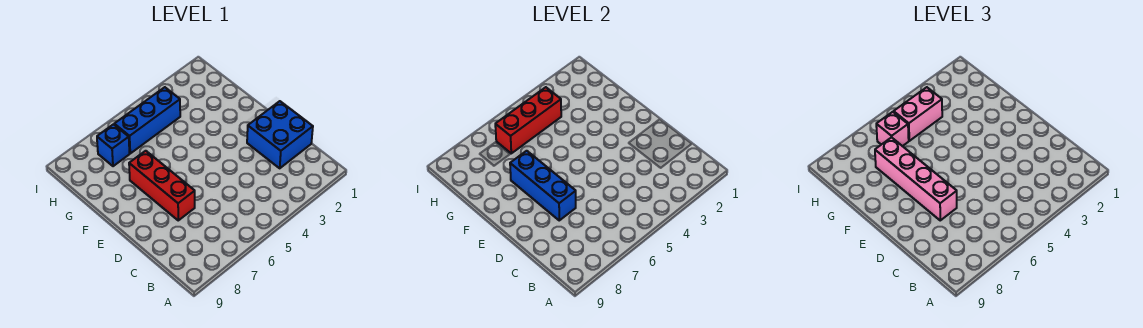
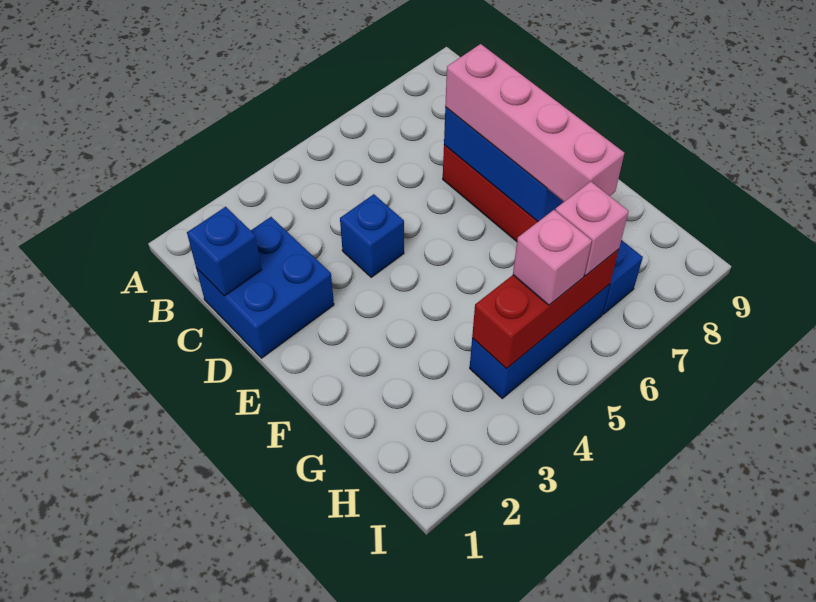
none -> blue brick C1 level 2
none -> blue brick D4 level 1
pink brick H4:H5 level 3 -> pink brick H5 level 3

